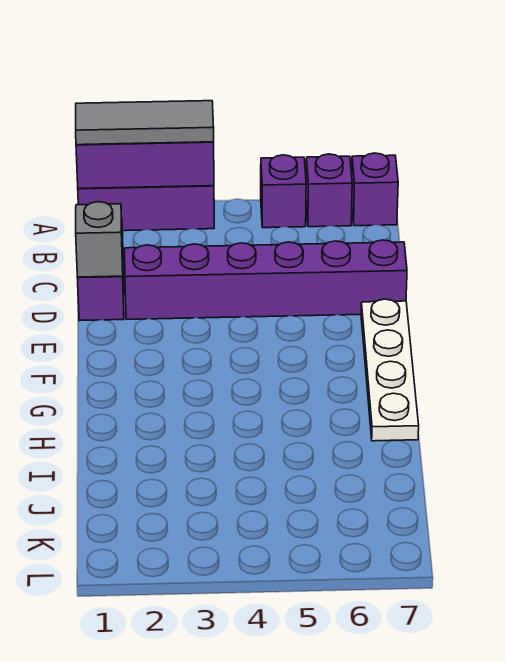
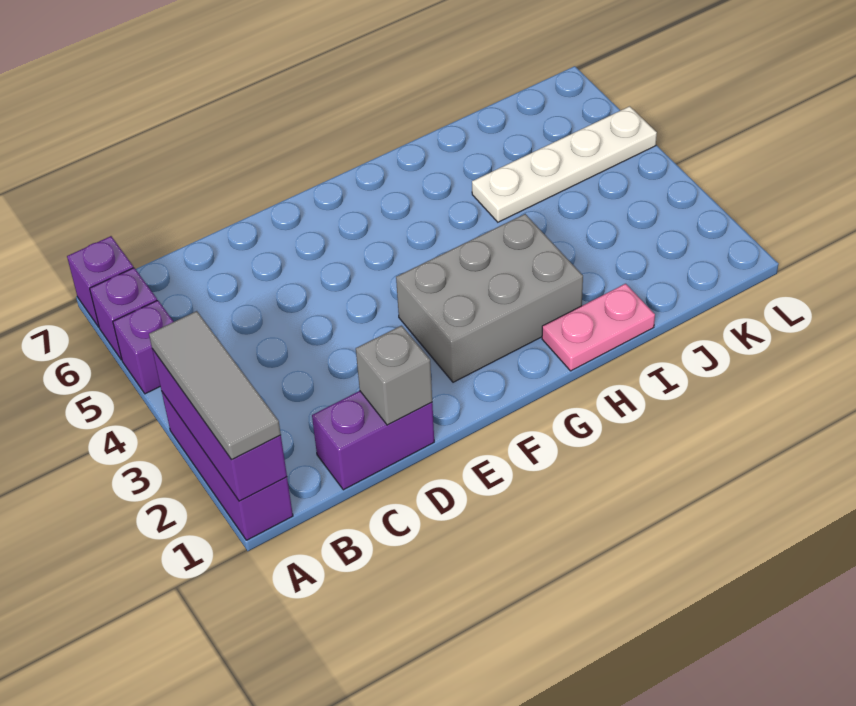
purple brick D2:D7 level 1 -> none
white plate E7:H7 level 1 -> white plate I5:L5 level 1
none -> grey brick F2:H3 level 1
none -> pink plate H1:I1 level 1

